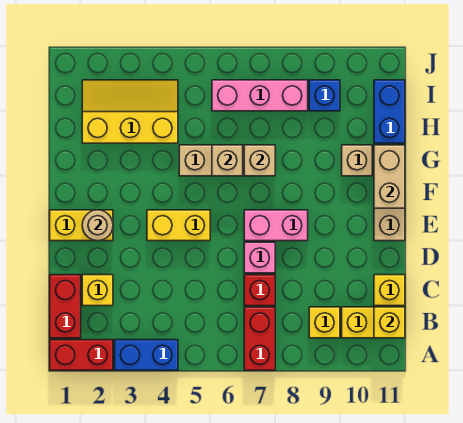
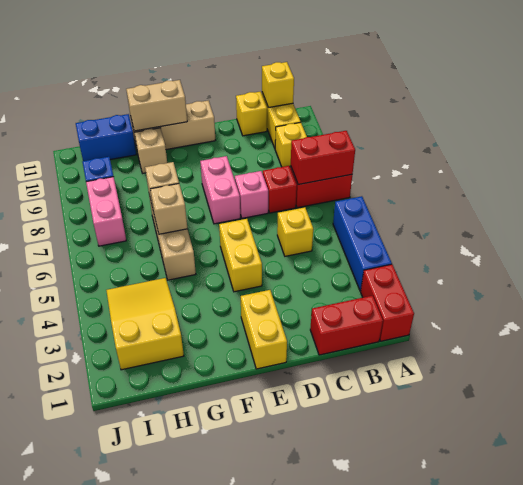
blue brick A3:A4 level 1 -> blue brick A3:A5 level 1
none -> red brick A7:B7 level 2
yellow brick C2 level 1 -> yellow brick C5 level 1
tan round brick E2 level 2 -> none
yellow slope H2:I4 level 1 top H -> yellow slope H2:I4 level 1 top 2
pink brick I6:I8 level 1 -> pink brick I7:I8 level 1

